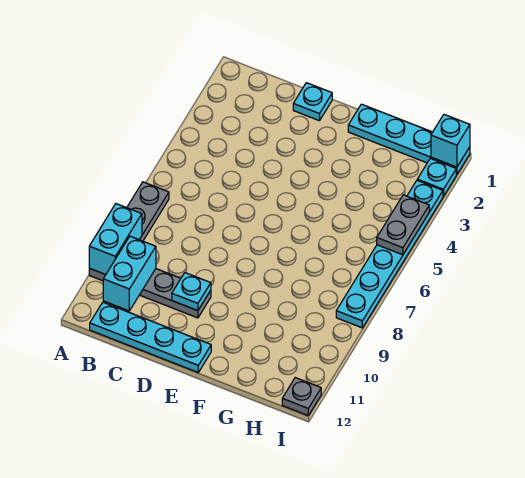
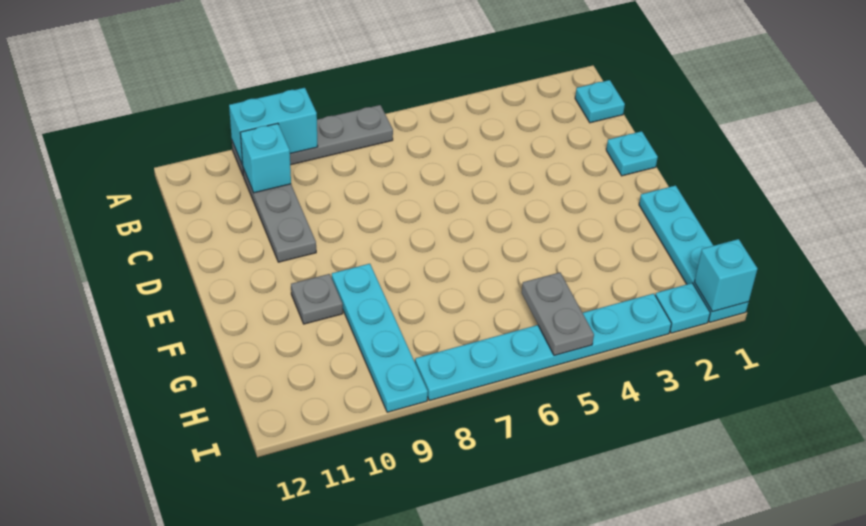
cyan brick B10:B11 level 2 -> cyan brick B10 level 2
cyan plate B12:E12 level 1 -> cyan plate F9:I9 level 1
cyan plate D10 level 2 -> cyan plate B1 level 1
grey plate I4:I5 level 2 -> grey plate H5:I5 level 2
grey plate I12 level 1 -> grey plate F10 level 1

